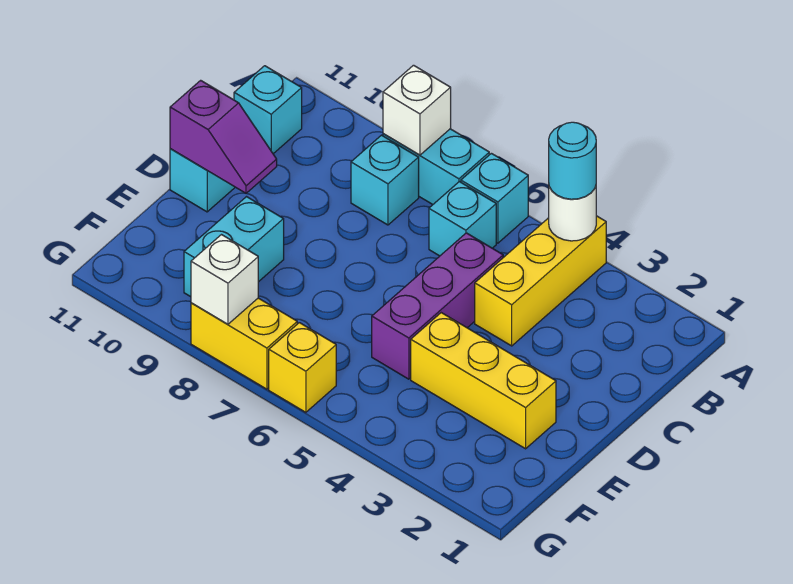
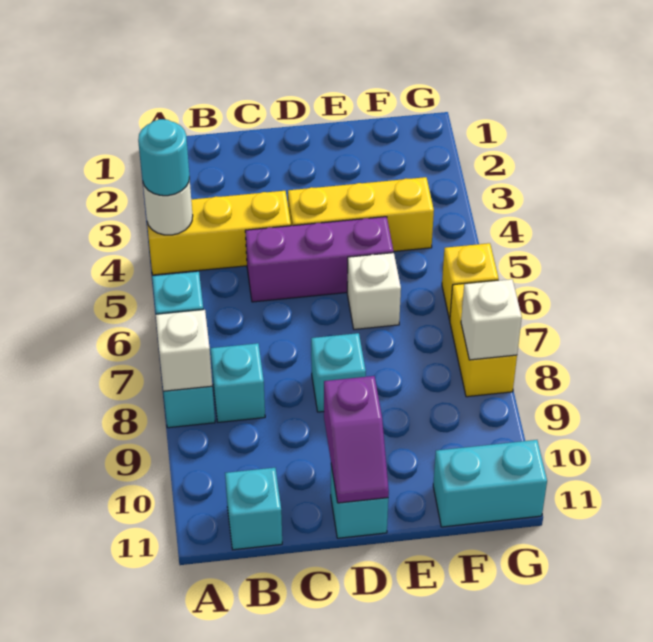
cyan brick B6 level 1 -> cyan brick D8 level 1
purple slope D10:D11 level 2 top 11 -> purple slope D10:D11 level 2 top 10
yellow brick E2:E4 level 1 -> yellow brick D4:F4 level 1
none -> white brick E6 level 1
cyan brick E9:F9 level 1 -> cyan brick F11:G11 level 1

